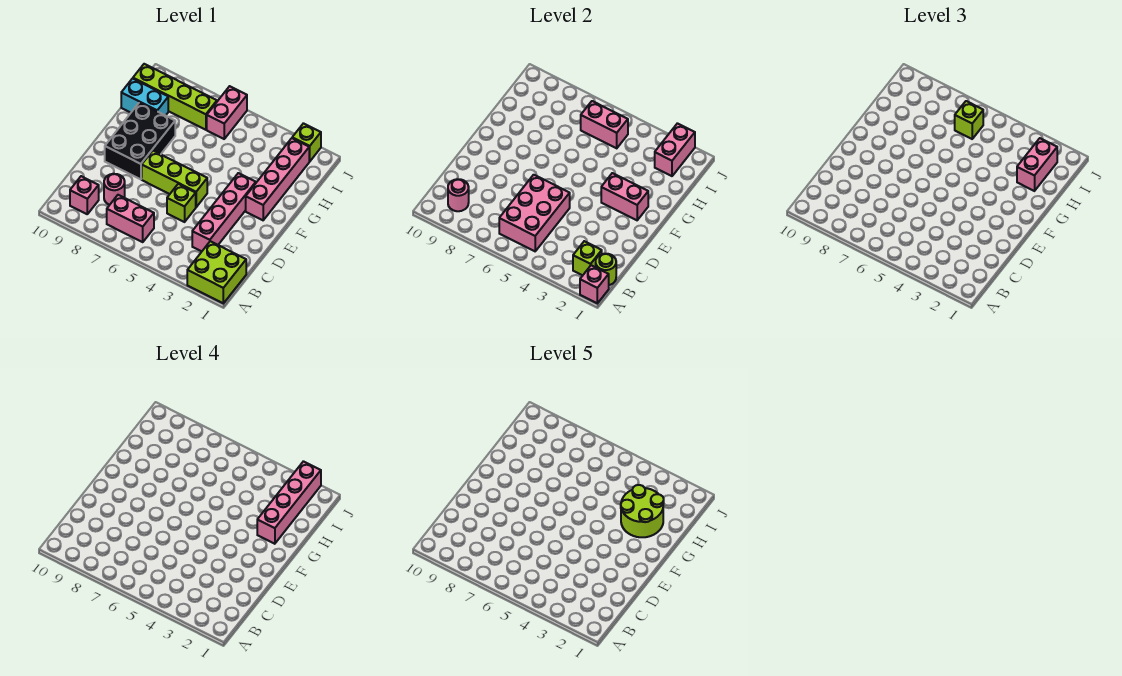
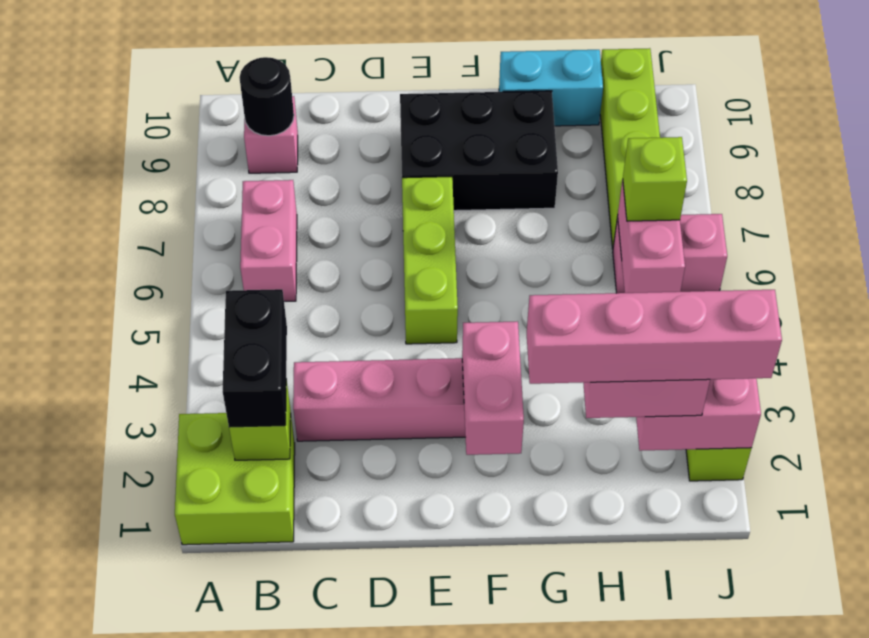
pink brick A1 level 2 -> none
lime round brick B1 level 2 -> none
none -> black brick B2:B3 level 3
pink brick B5:D6 level 2 -> none
pink round brick B9 level 2 -> black round brick B9 level 2
pink round brick C8 level 1 -> none
lime brick D5 level 1 -> none
pink brick F2:I2 level 1 -> none
lime round brick G2:H3 level 5 -> none
cyan brick H9:H10 level 1 -> cyan brick G10:H10 level 1

